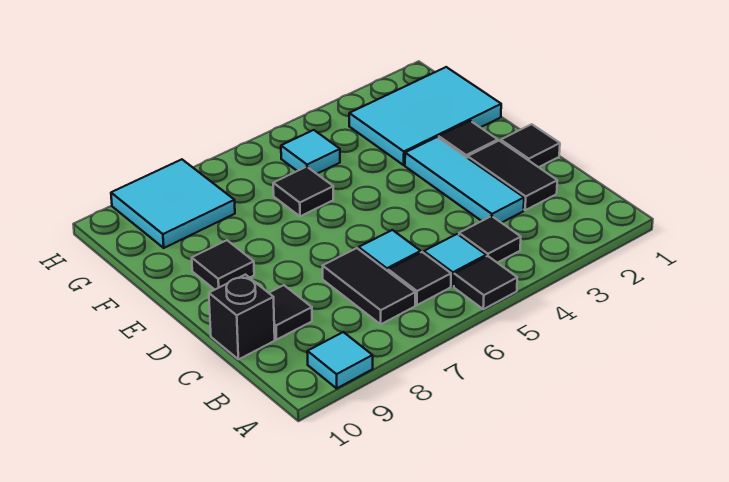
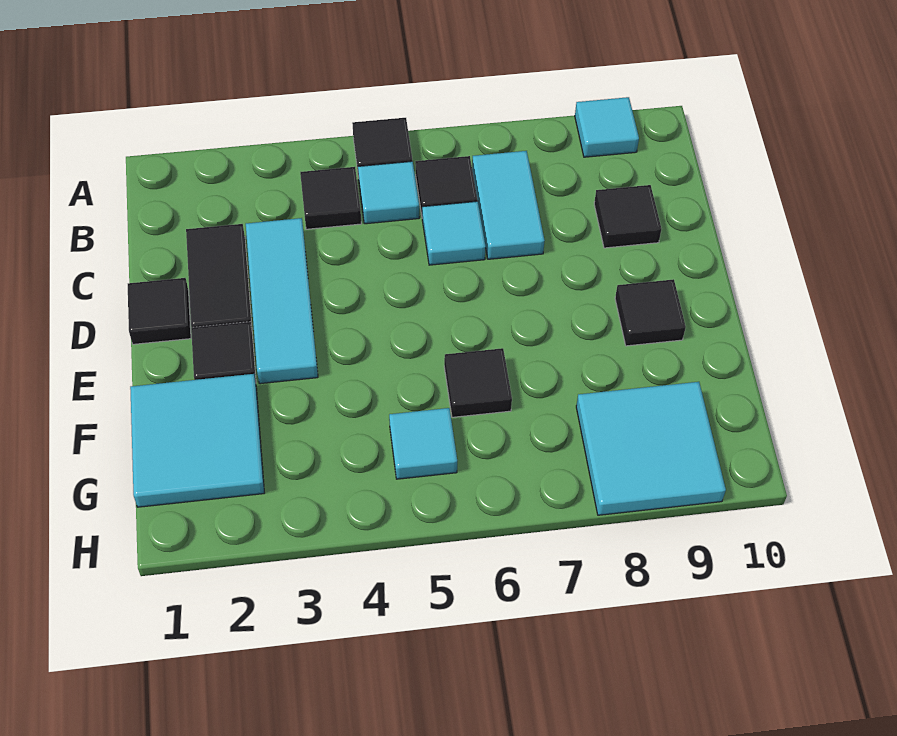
black tile B7:C7 level 1 -> cyan tile B7:C7 level 1
black brick C10 level 1 -> none
cyan tile F1:G3 level 1 -> cyan tile F1:G2 level 1

